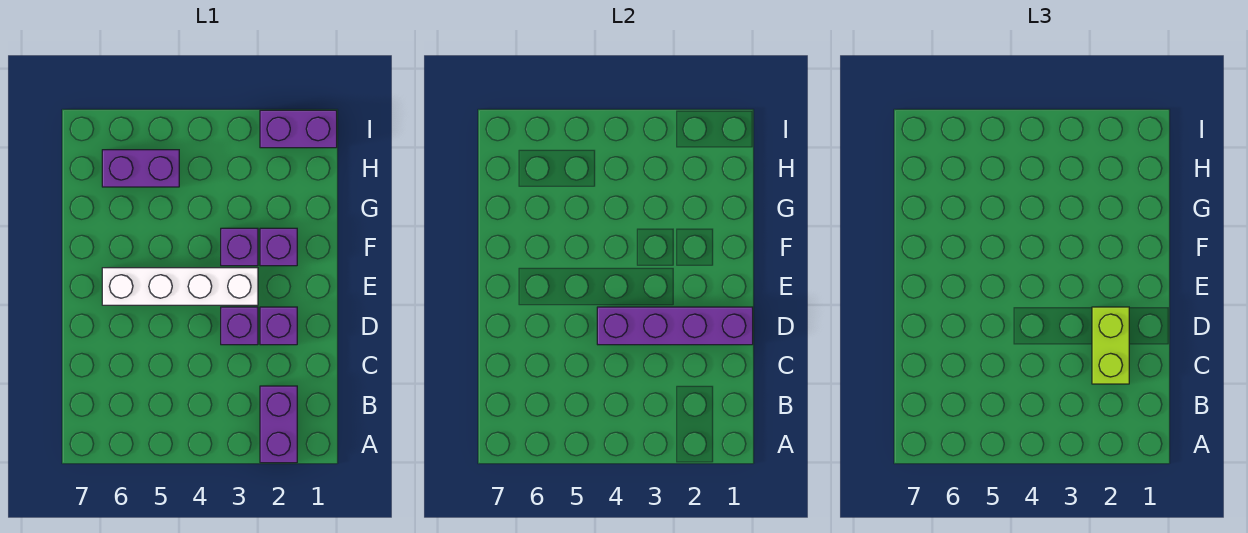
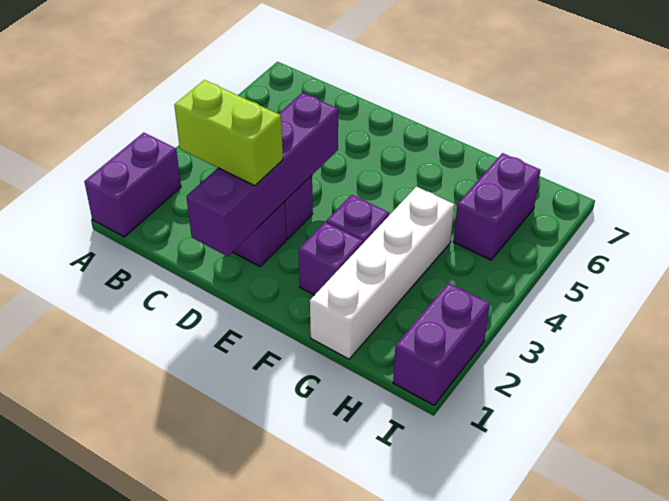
purple brick A2:B2 level 1 -> purple brick A1:A2 level 1
white brick E3:E6 level 1 -> white brick G1:G4 level 1

